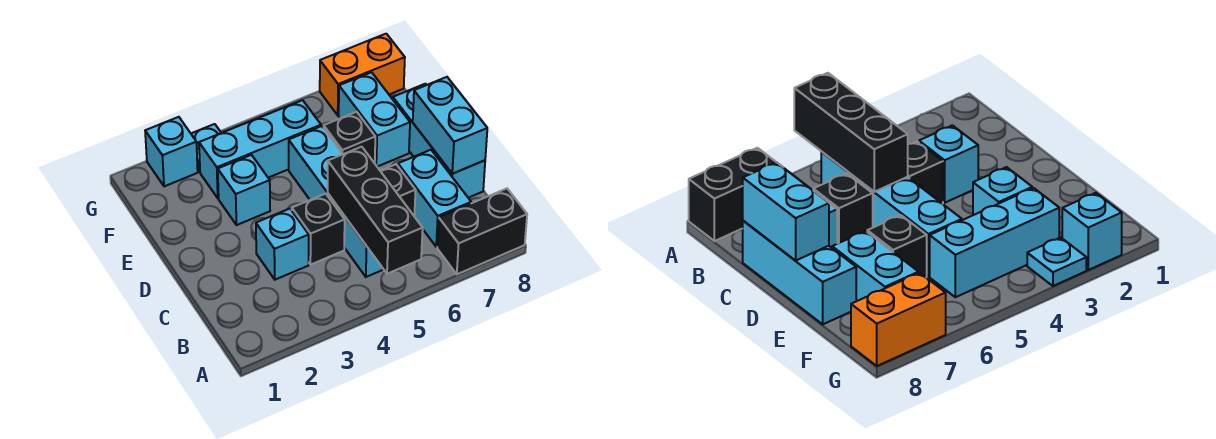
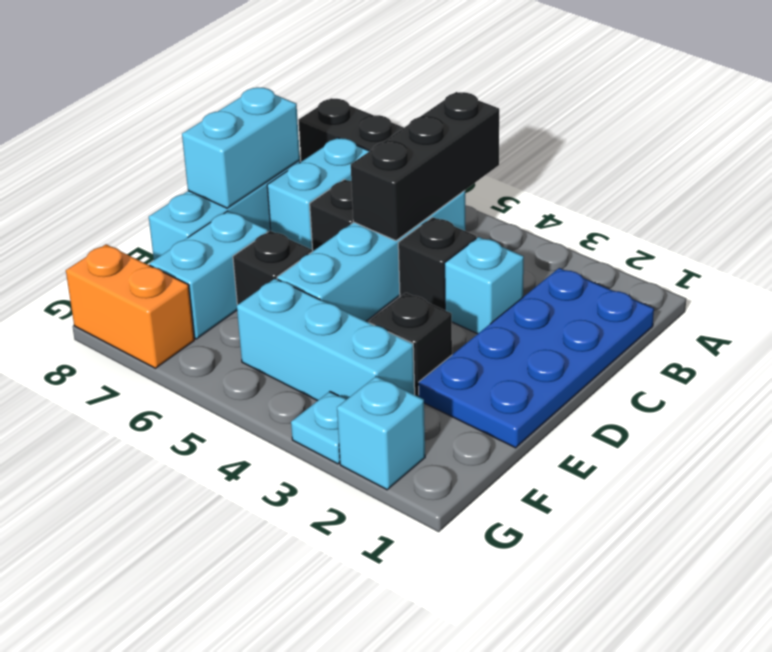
none -> blue plate B1:E2 level 1
cyan brick E3 level 1 -> black brick E3 level 1

